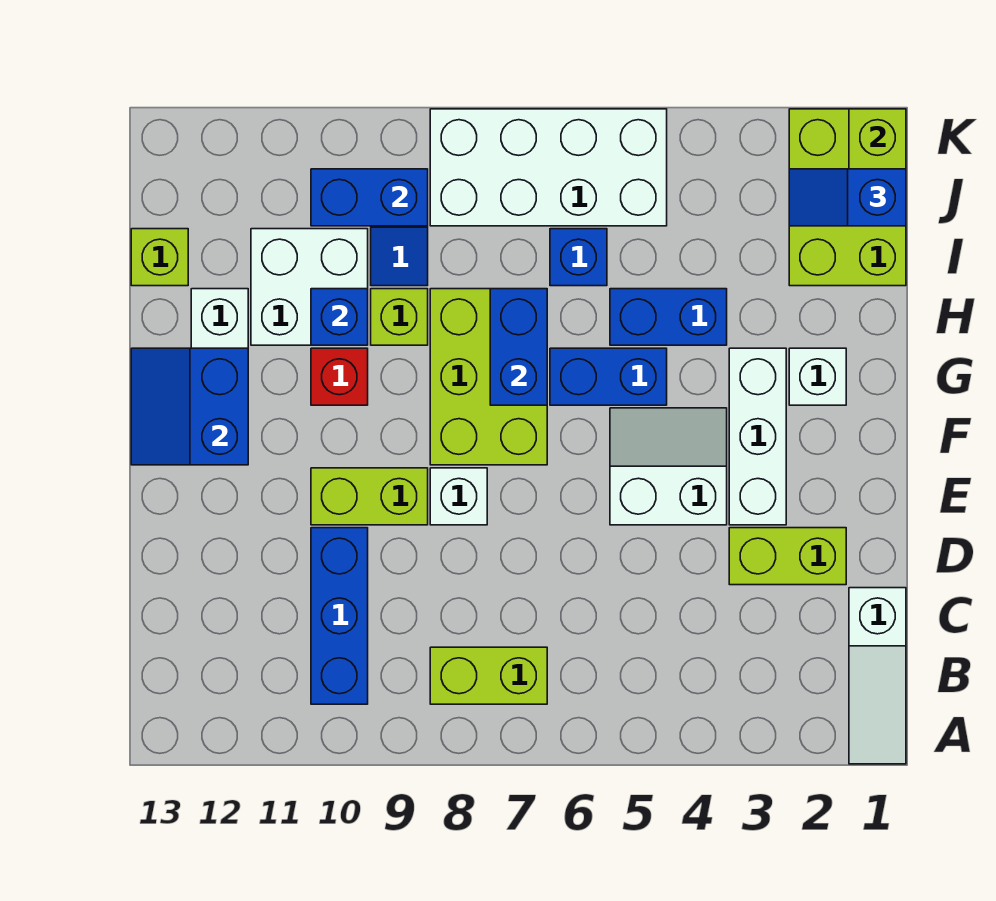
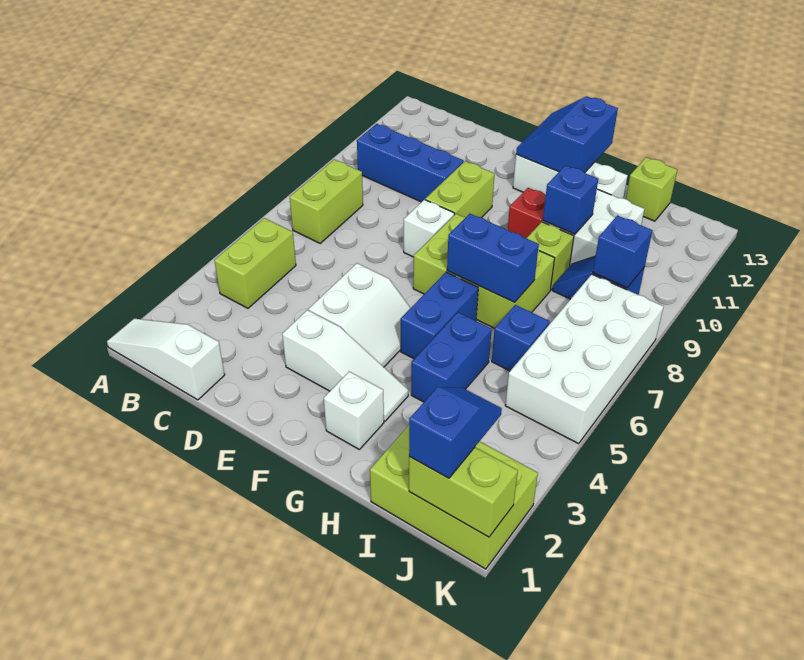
lime brick D2:D3 level 1 -> lime brick B4:B5 level 1
white brick E3:G3 level 1 -> white slope E3:G3 level 1 top E
blue slope F12:G13 level 2 top 12 -> blue slope F12:G13 level 2 top G
blue brick J9:J10 level 2 -> blue brick J9 level 2

